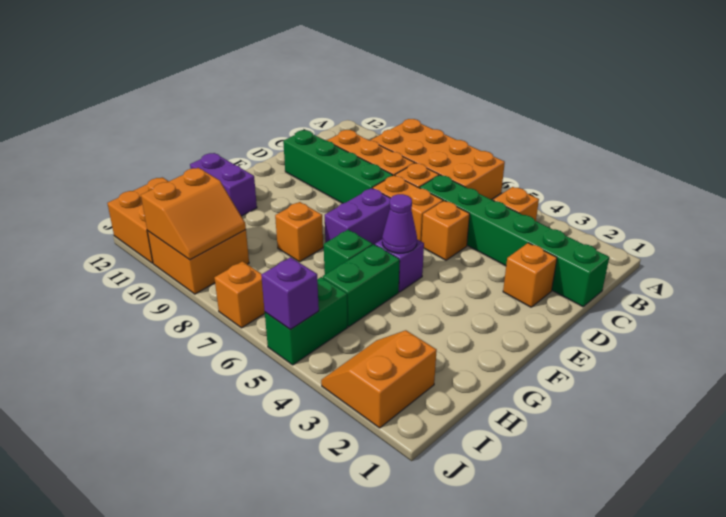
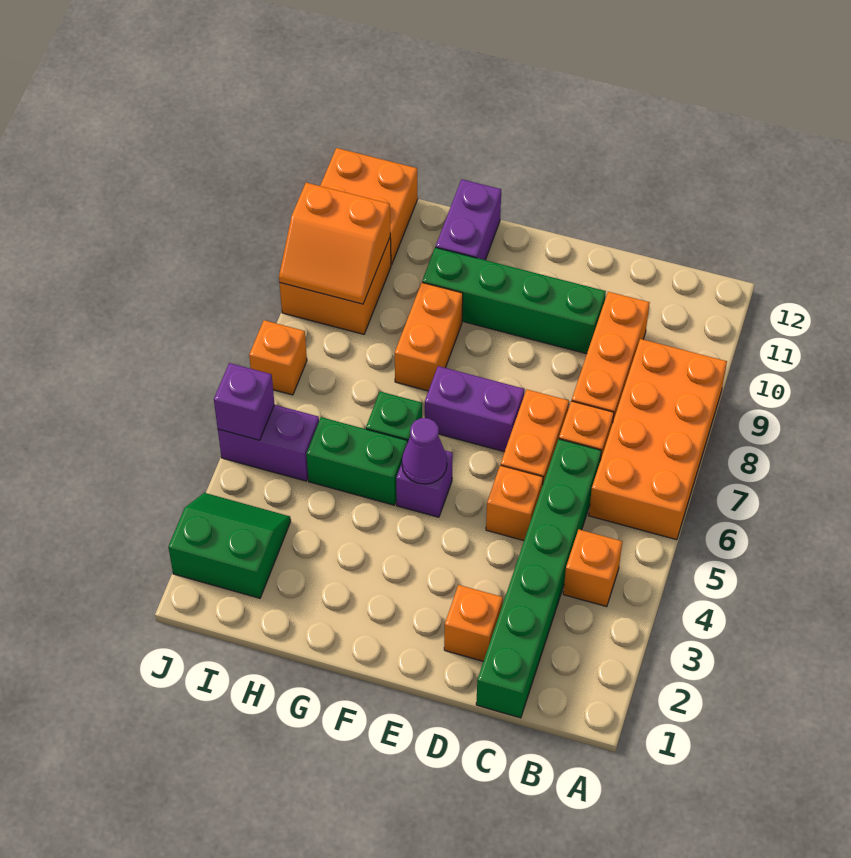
green brick D8:D11 level 1 -> green brick D10:G10 level 1
orange brick G8 level 1 -> orange brick G8:G9 level 1
orange slope I2:J3 level 1 top 2 -> green slope I2:J3 level 1 top 2
green brick I5:J5 level 1 -> purple brick I5:J5 level 1

